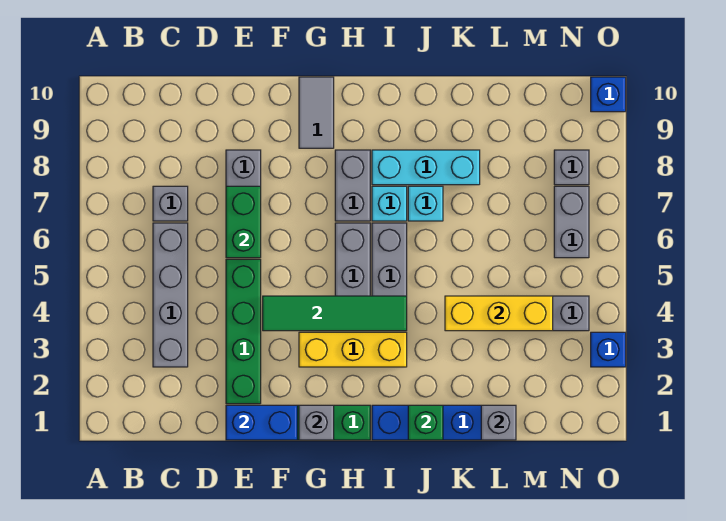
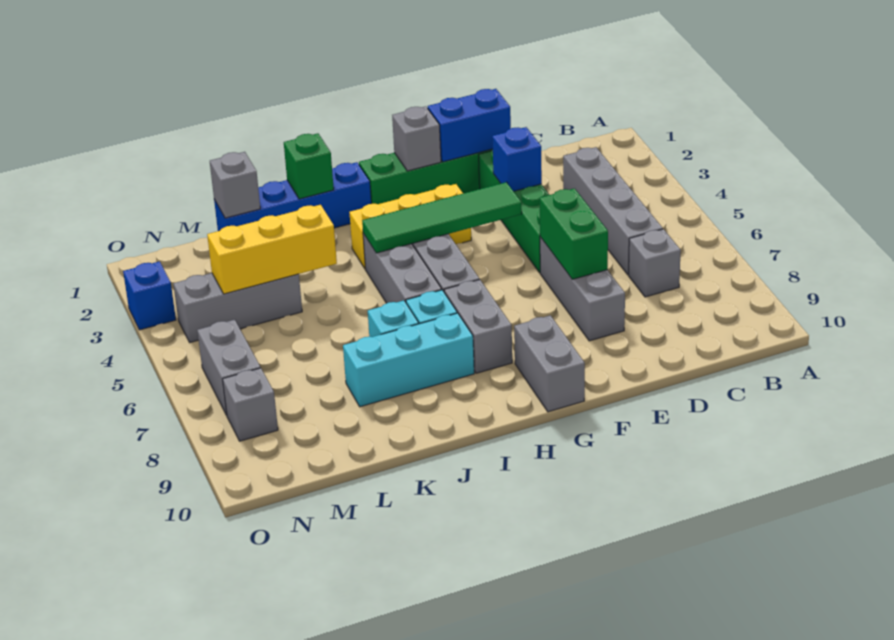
grey tile G9:G10 level 1 -> grey brick G9:G10 level 1
blue brick O10 level 1 -> blue brick E3 level 2

